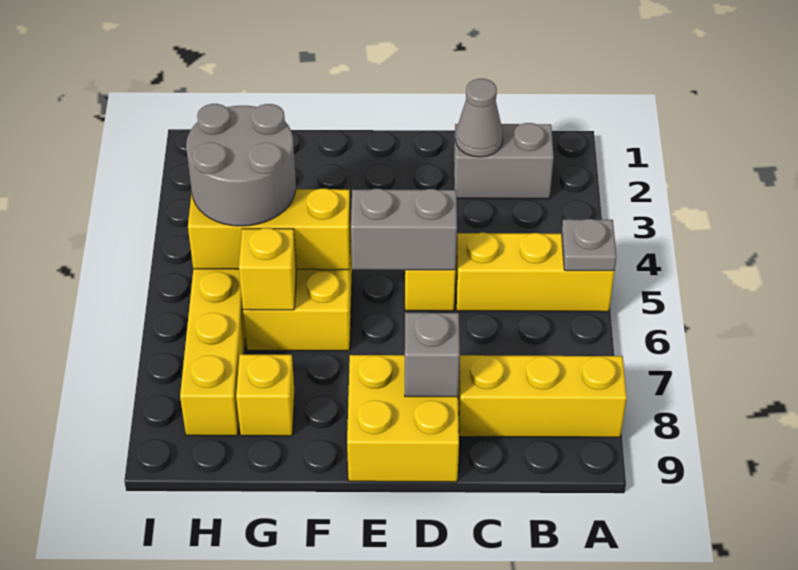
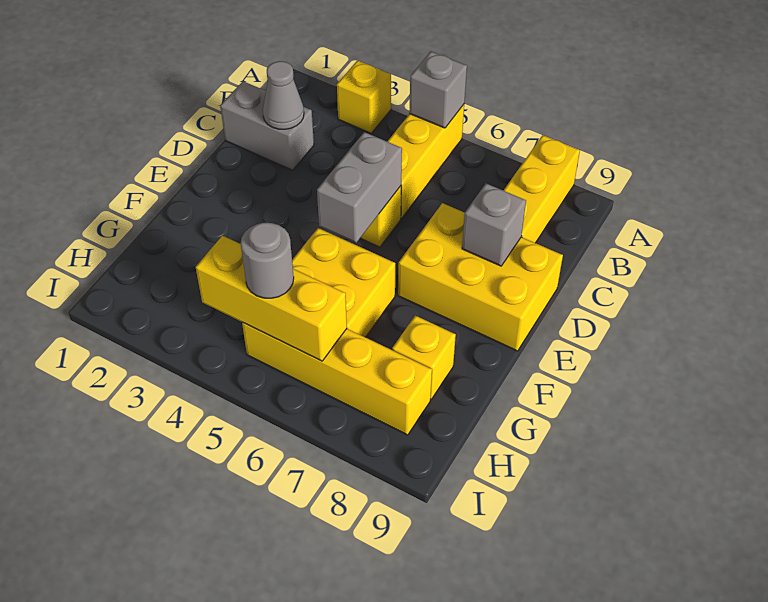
grey plate A5 level 2 -> grey brick A5 level 2
grey brick B2:C2 level 1 -> grey brick C1:C2 level 1
yellow brick D8:E9 level 1 -> yellow brick D7:E9 level 1
yellow brick F5:H5 level 2 -> yellow brick H4:H6 level 2
grey round brick G4:H5 level 3 -> grey round brick H5 level 3
yellow brick G6 level 2 -> yellow brick A3 level 1

